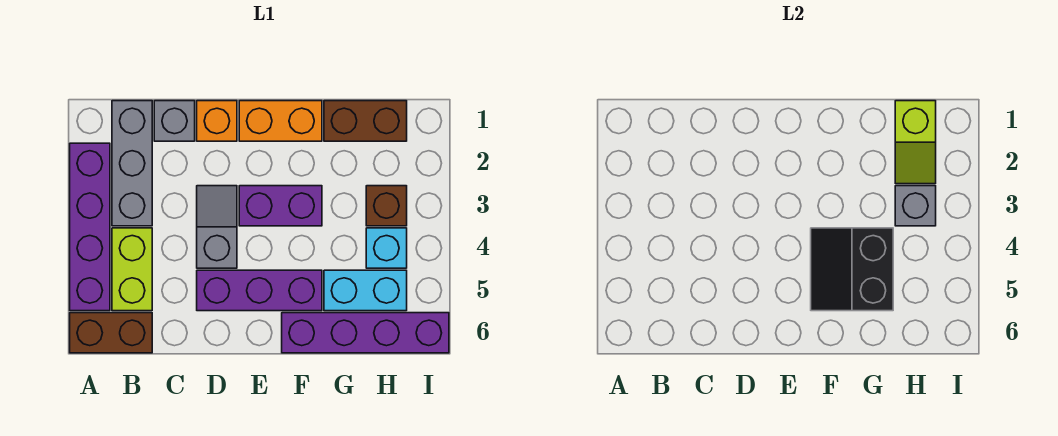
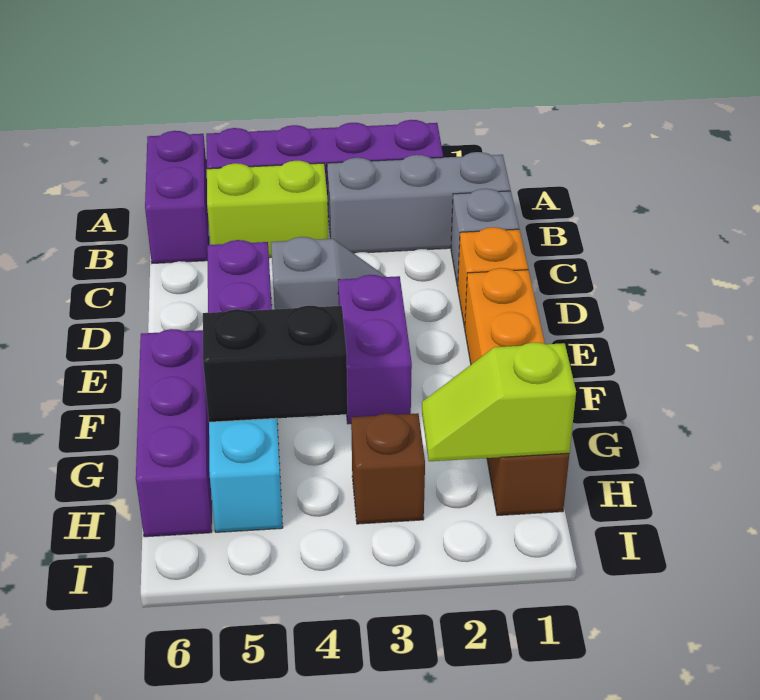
brown brick A6:B6 level 1 -> purple brick A6:B6 level 1
purple brick F6:I6 level 1 -> purple brick F6:H6 level 1
grey brick H3 level 2 -> none
cyan brick H4 level 1 -> none

